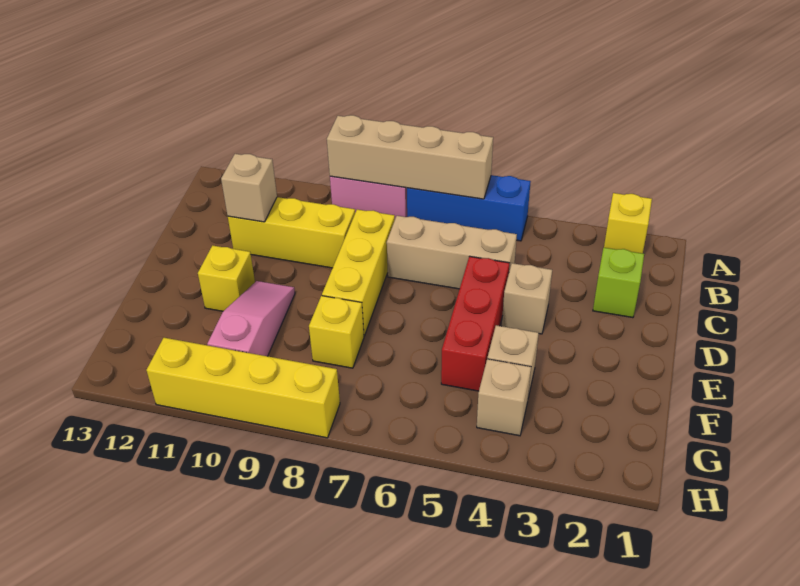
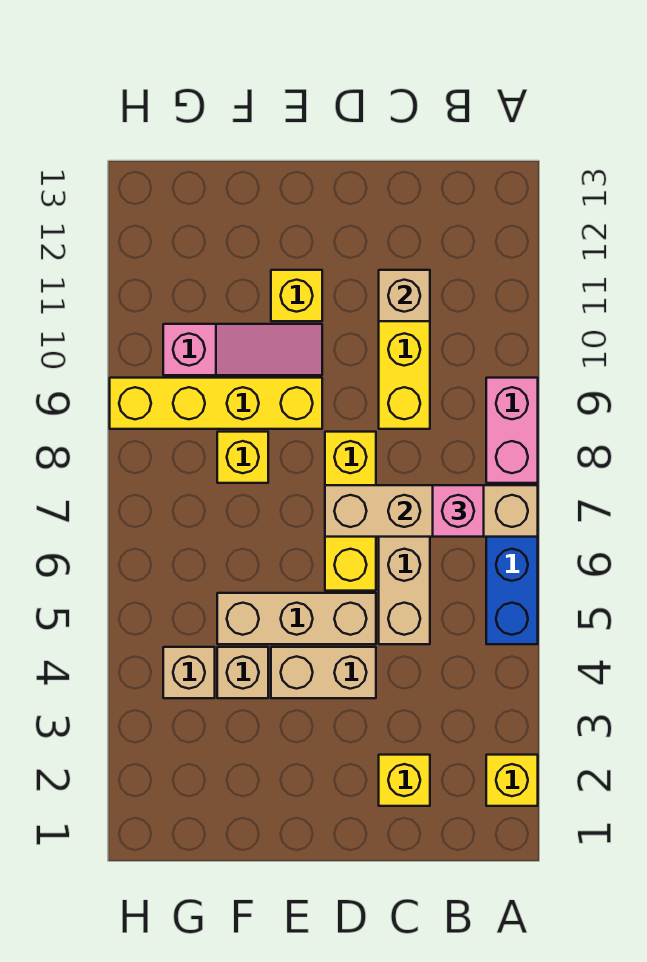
tan brick A6:A9 level 2 -> tan brick A7:D7 level 2
none -> pink brick B7 level 3
lime brick C2 level 1 -> yellow brick C2 level 1
yellow brick C8:E8 level 1 -> yellow brick D6:D8 level 1
tan brick D4 level 1 -> tan brick D4:E4 level 1
red brick D5:F5 level 1 -> tan brick D5:F5 level 1
yellow brick H8:H11 level 1 -> yellow brick E9:H9 level 1

